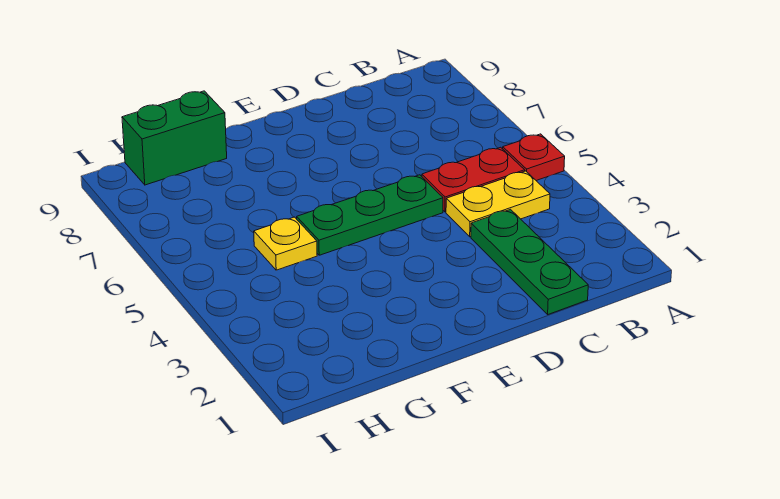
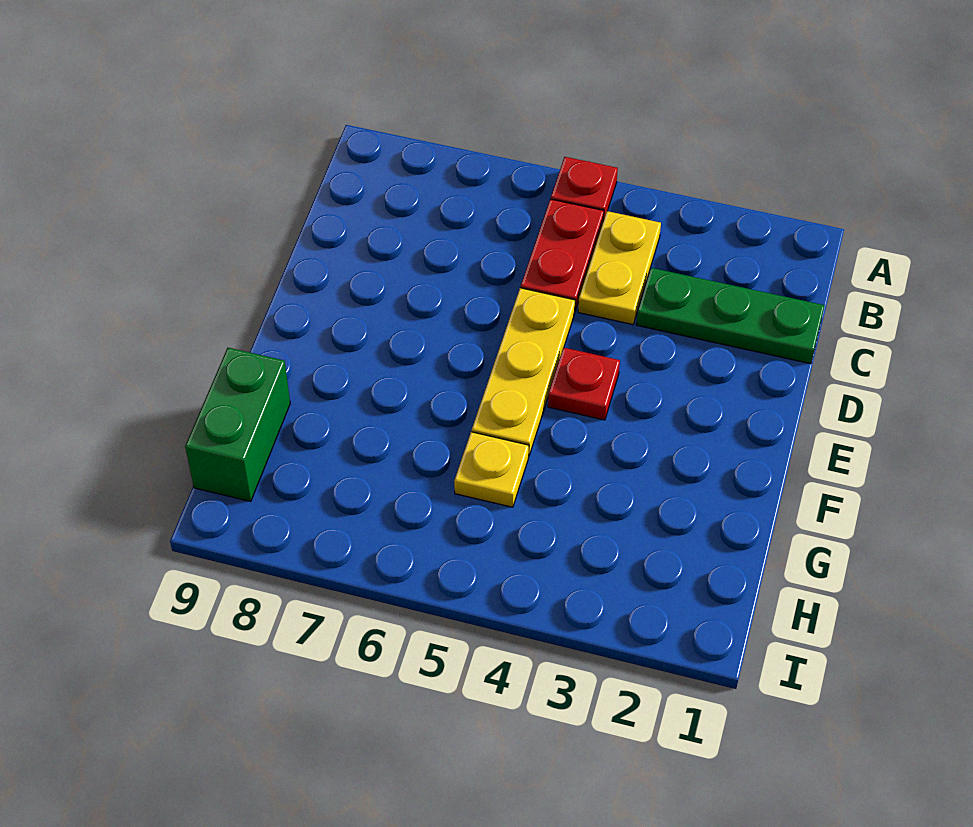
green plate D5:F5 level 1 -> yellow plate D5:F5 level 1
none -> red plate E4 level 1

